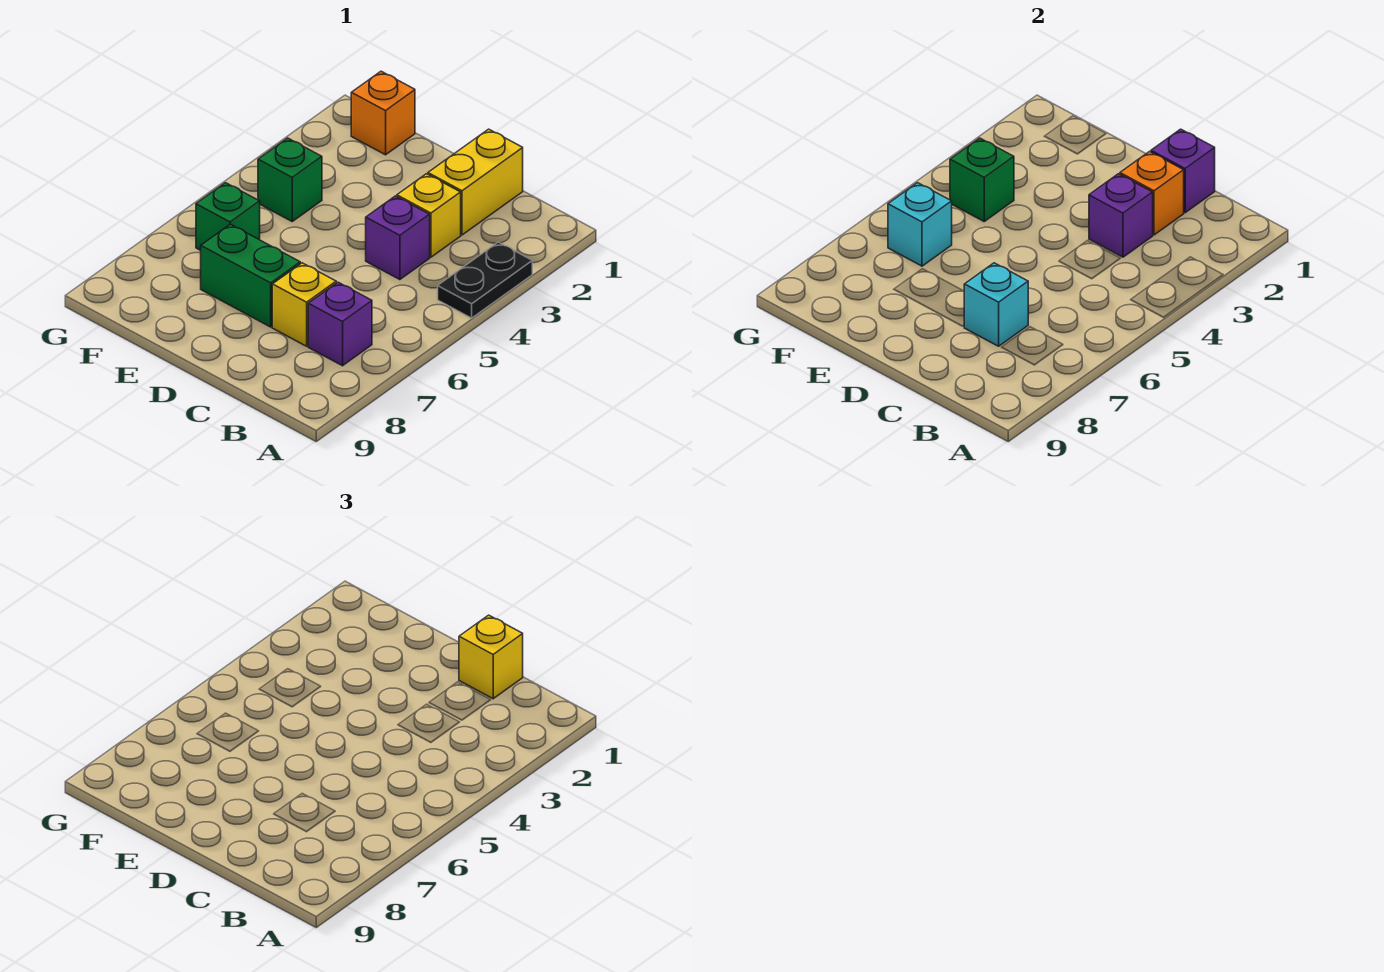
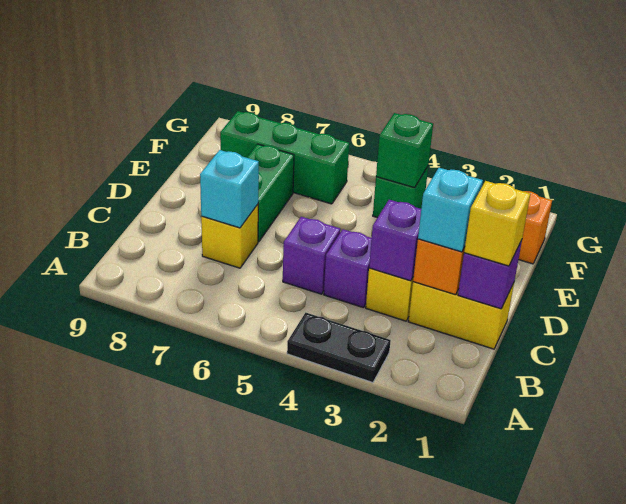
purple brick B7 level 1 -> purple brick C5 level 1
green brick F6 level 1 -> green brick F6:F8 level 1
cyan brick F6 level 2 -> cyan brick C2 level 3

